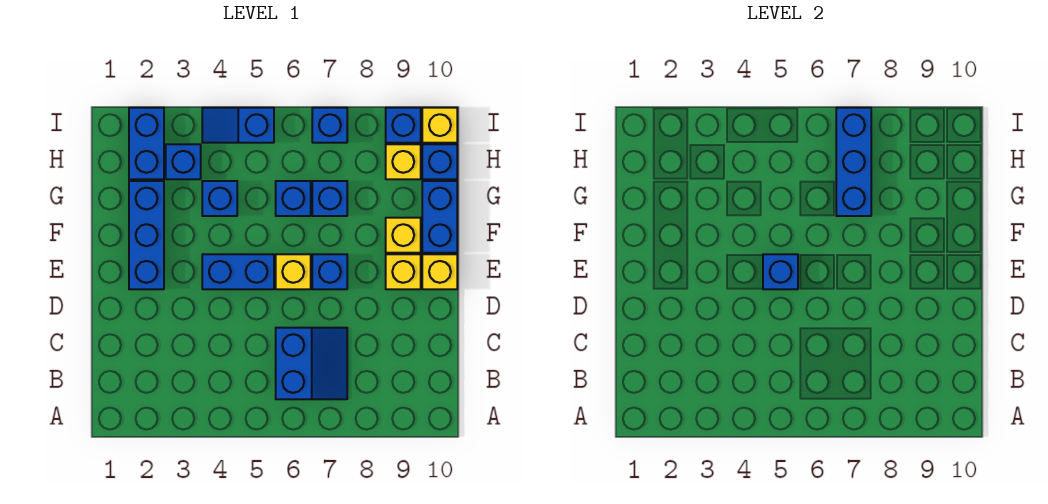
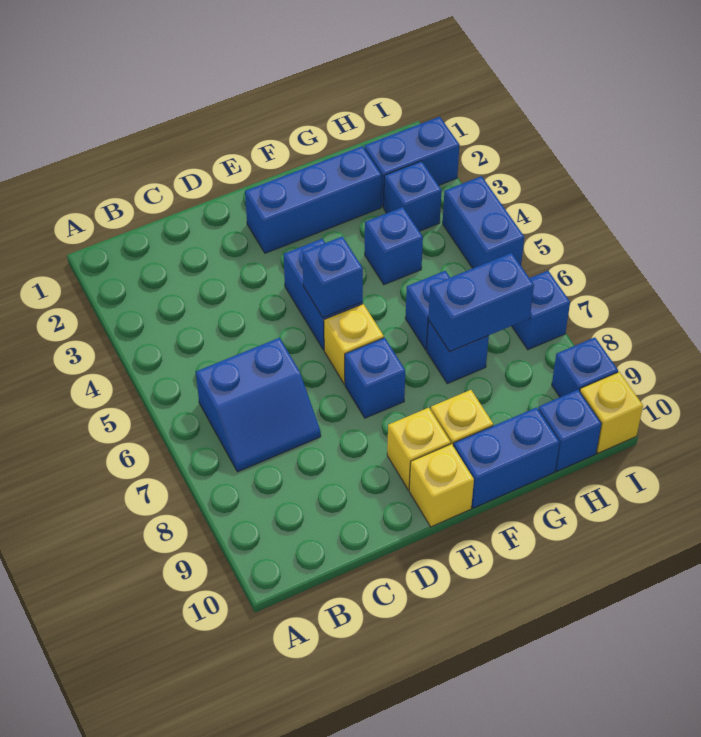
blue brick G7:I7 level 2 -> blue brick G7:H7 level 2
yellow brick H9 level 1 -> none
blue slope I4:I5 level 1 top 5 -> blue brick I4:I5 level 1

